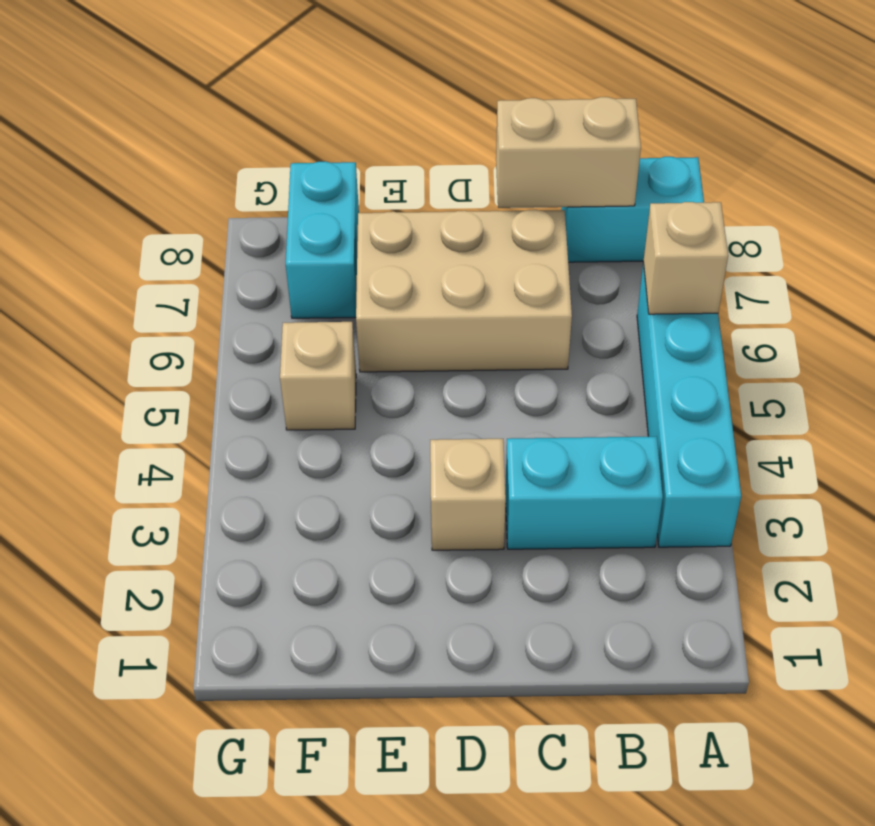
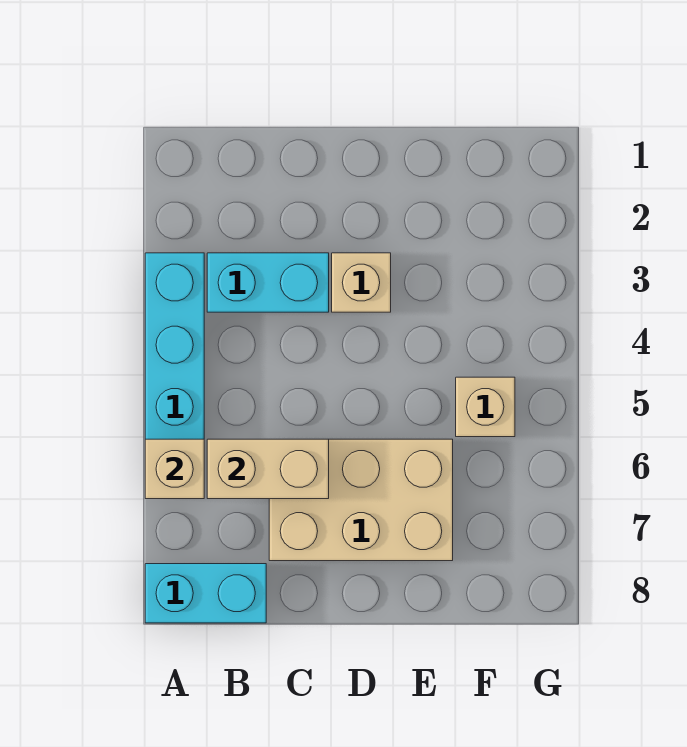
tan brick B8:C8 level 2 -> tan brick B6:C6 level 2
cyan brick F7:F8 level 1 -> none

